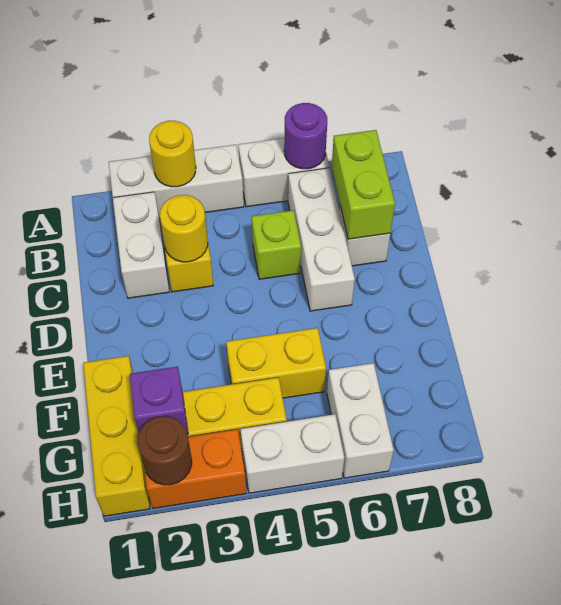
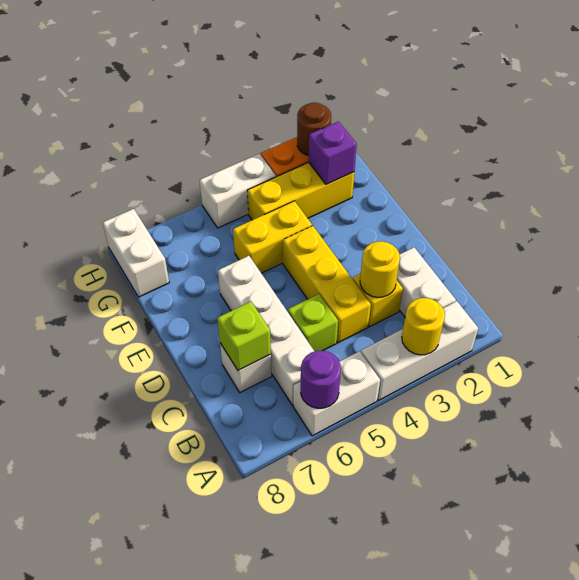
white brick B6:D6 level 1 -> white brick B6:E6 level 1
lime brick B7:C7 level 2 -> lime brick C7 level 2
yellow brick F1:H1 level 1 -> yellow brick C4:E4 level 1
white brick G6:H6 level 1 -> white brick G8:H8 level 1

